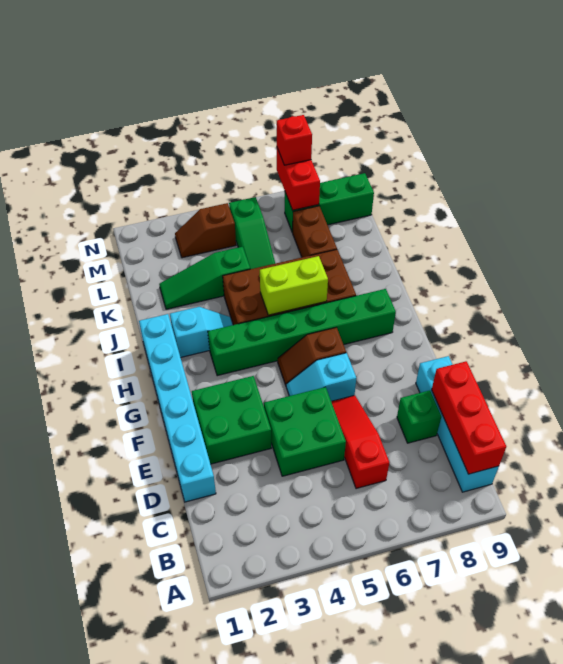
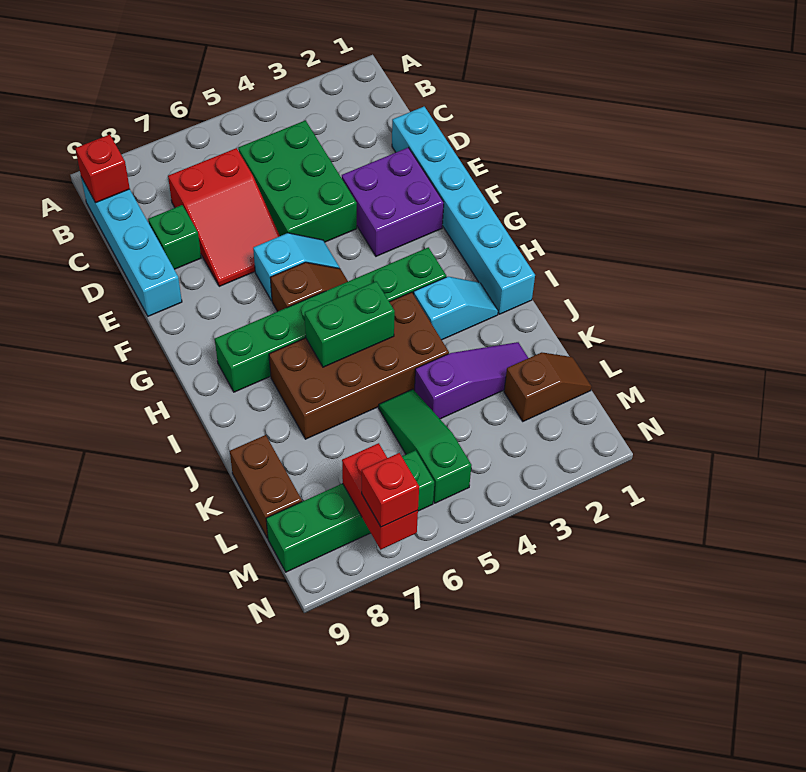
red brick B9:D9 level 2 -> red brick B9 level 2
red slope C6:E6 level 1 top C -> red slope C6:E7 level 1 top C
green brick D4:E5 level 1 -> green brick C4:E5 level 1
green brick E2:F3 level 1 -> purple brick E2:F3 level 1
cyan slope I2:I3 level 1 top 2 -> cyan slope I2:I3 level 1 top 3
lime brick I5:I6 level 2 -> green brick I5:I6 level 2
green slope K2:K4 level 1 top 4 -> purple slope K2:K4 level 1 top 4
brown brick K7:L7 level 1 -> brown brick K9:L9 level 1
brown slope M3:M4 level 1 top 4 -> brown slope L1:L2 level 1 top 2
green brick M7:M9 level 1 -> green brick M6:M9 level 1

